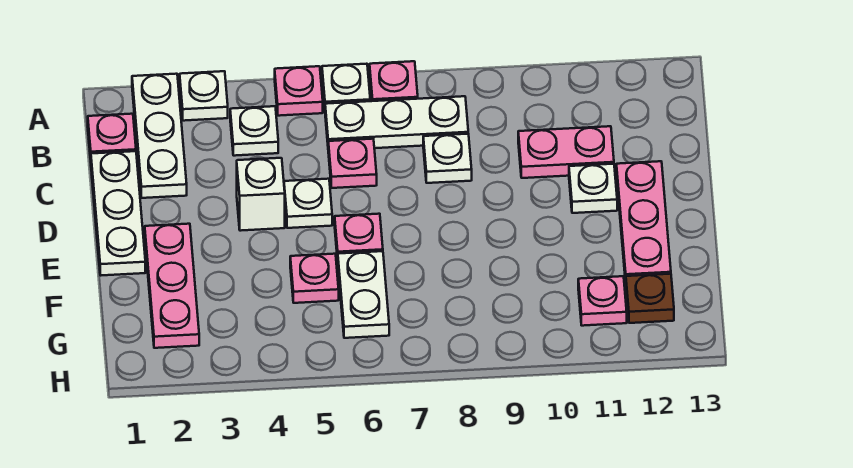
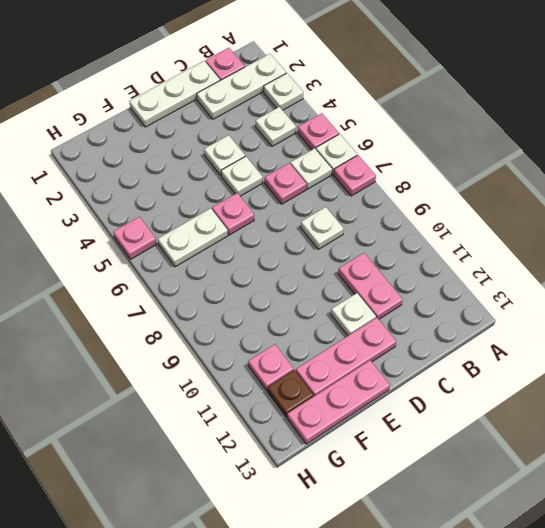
white plate B6:B8 level 1 -> white plate B6 level 1
white brick D4 level 1 -> white plate D4 level 1
pink plate E2:G2 level 1 -> pink plate E13:G13 level 1
pink plate F5 level 1 -> pink plate H5 level 1

